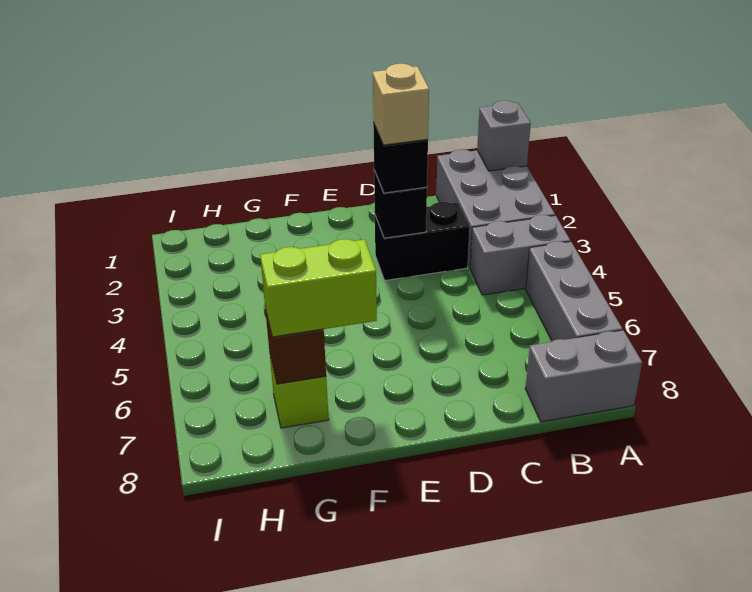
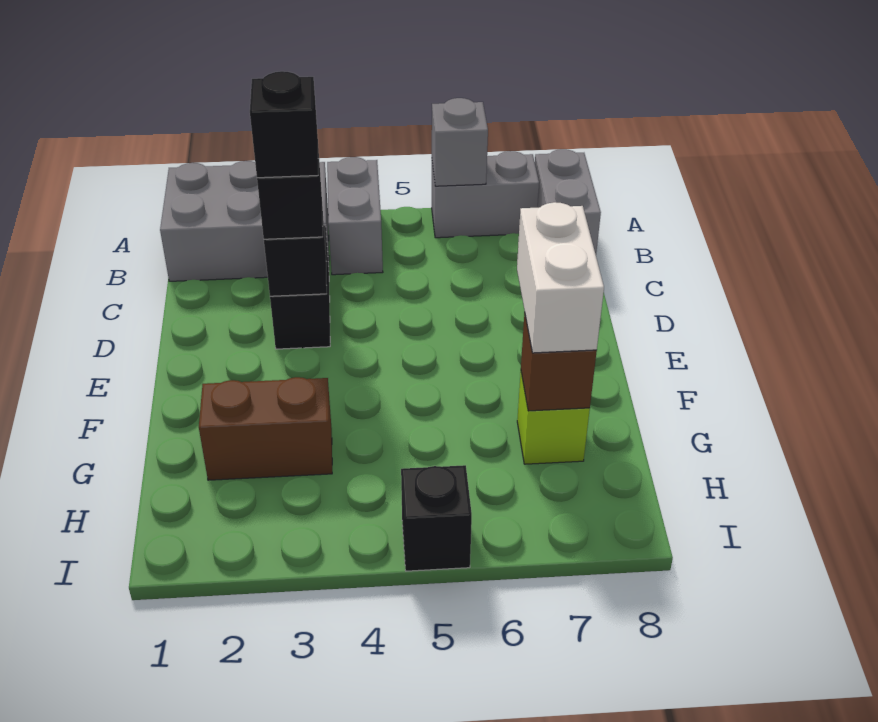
grey brick A1 level 2 -> grey brick A6 level 2
grey brick A5:A7 level 1 -> grey brick A6:A7 level 1
tan brick D3 level 4 -> black brick D3 level 4
lime brick F7:G7 level 3 -> white brick F7:G7 level 3
none -> brown brick G2:G3 level 1
none -> black brick I5 level 1

